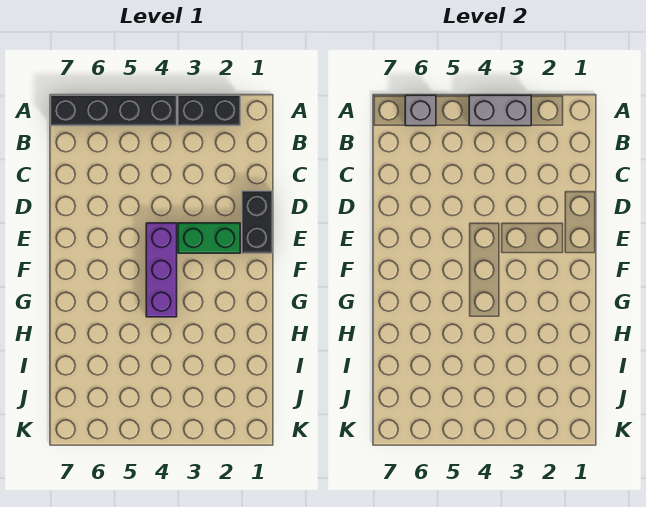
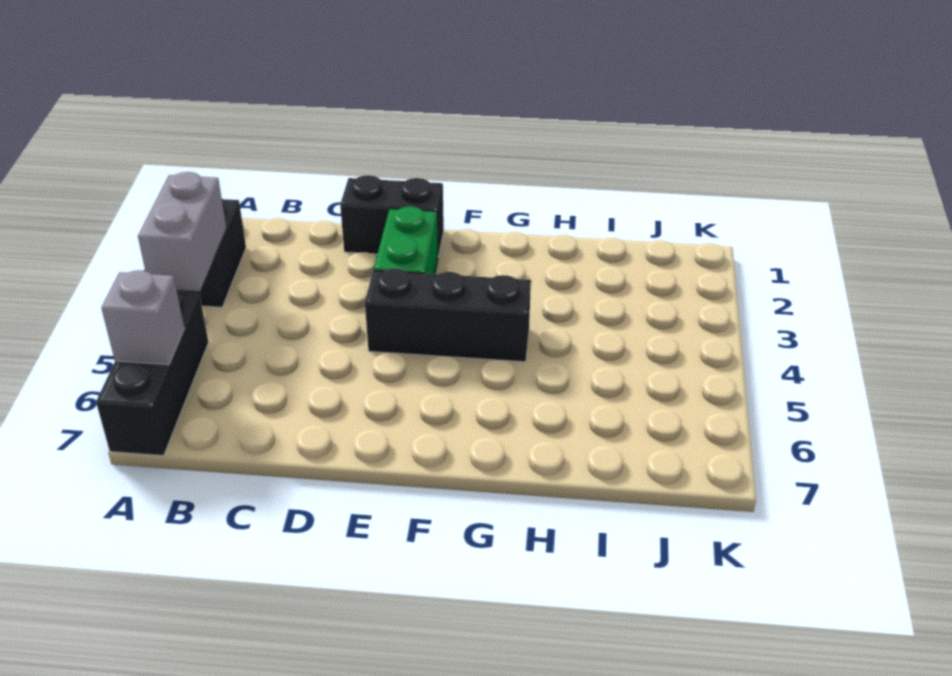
black brick A4:A7 level 1 -> black brick A5:A7 level 1
purple brick E4:G4 level 1 -> black brick E4:G4 level 1

